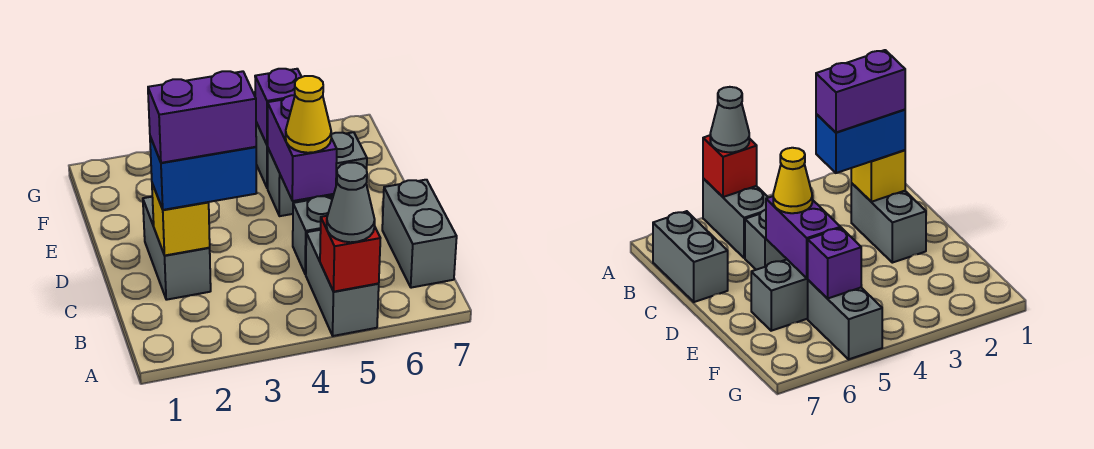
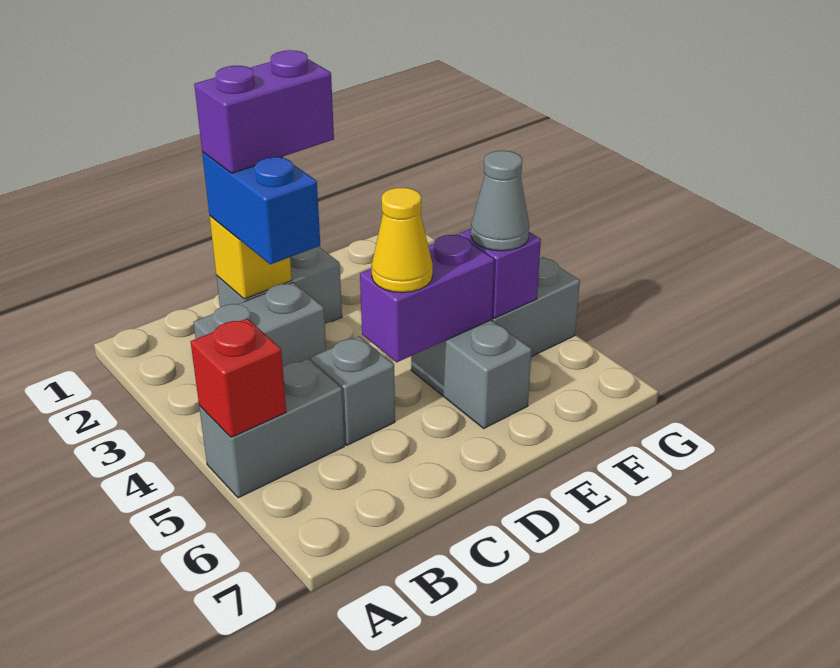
grey cone A5 level 3 -> grey cone F5 level 3
grey brick B7:C7 level 1 -> grey brick B3:C3 level 1
purple brick C2:C3 level 4 -> purple brick C2:D2 level 4

